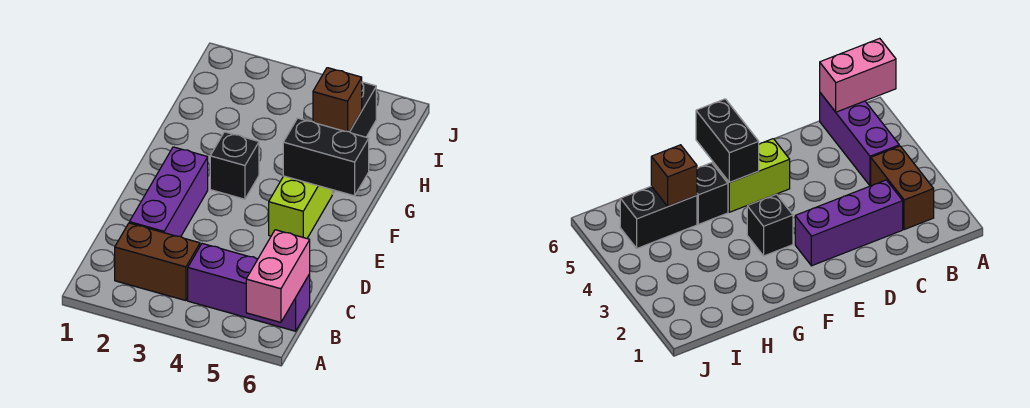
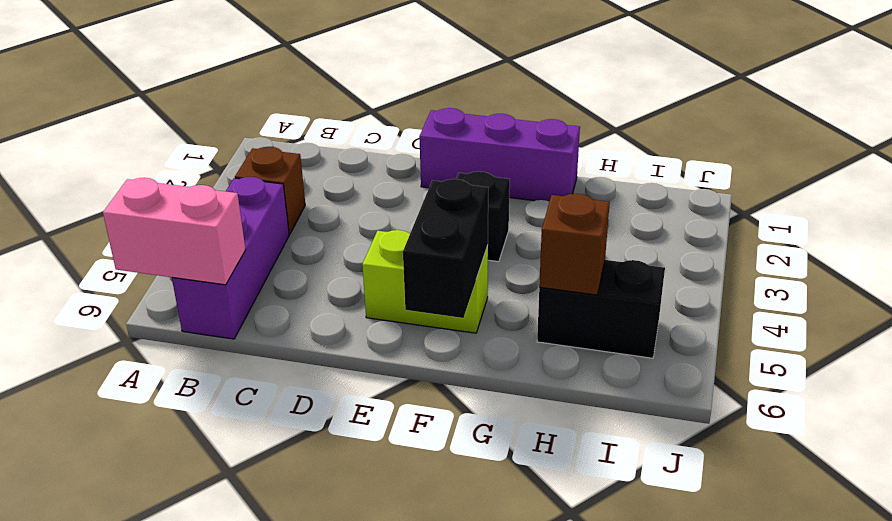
brown brick B2:B3 level 1 -> brown brick B3 level 1
purple brick C2:E2 level 1 -> purple brick E1:G1 level 1
black brick G5 level 1 -> none

